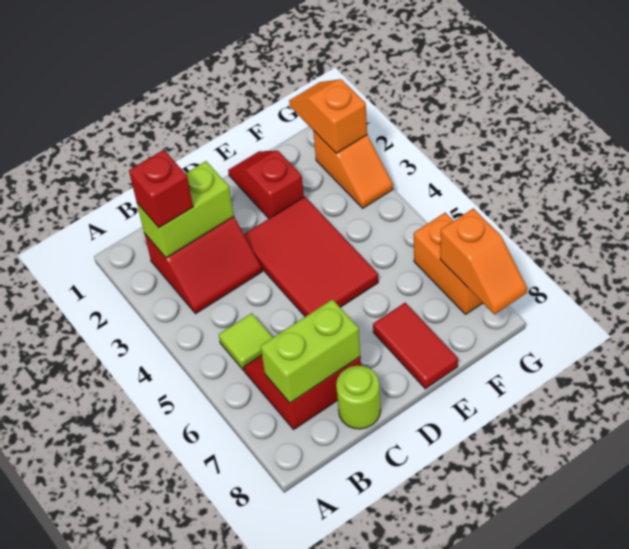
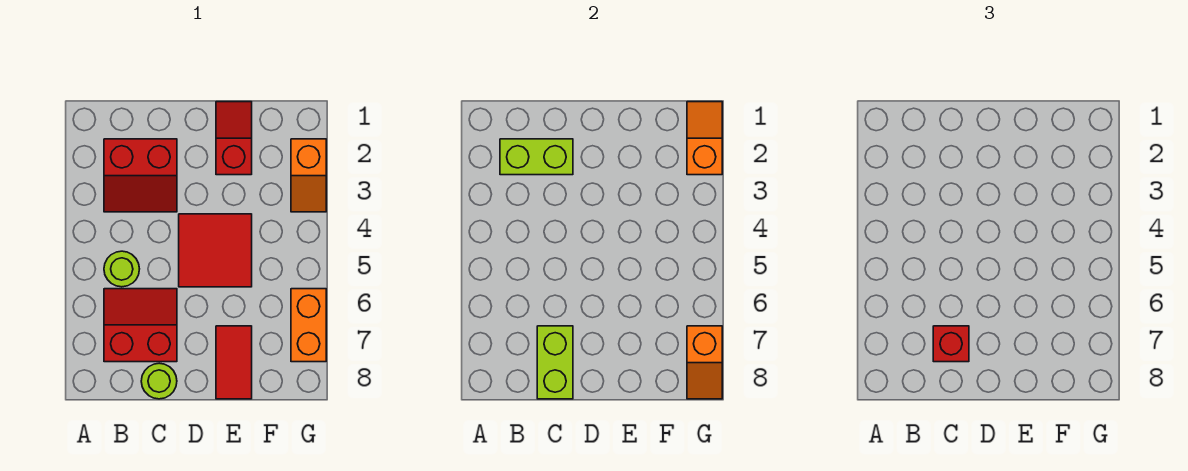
red brick B2 level 3 -> red brick C7 level 3
lime tile B5 level 1 -> lime round brick B5 level 1
lime brick B7:C7 level 2 -> lime brick C7:C8 level 2
red tile D3:E5 level 1 -> red tile D4:E5 level 1

